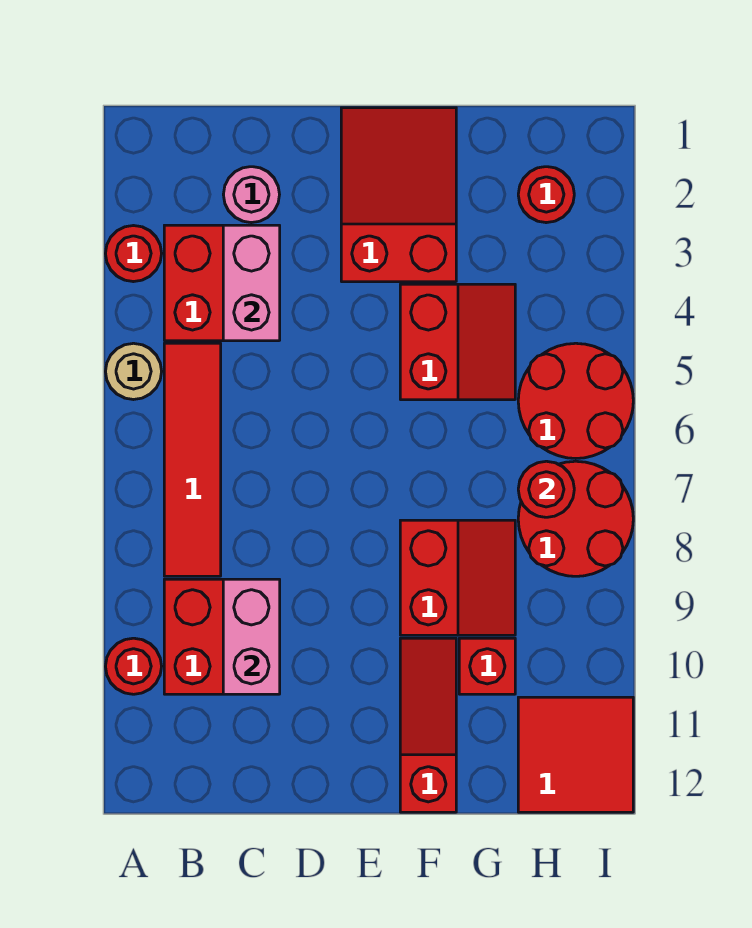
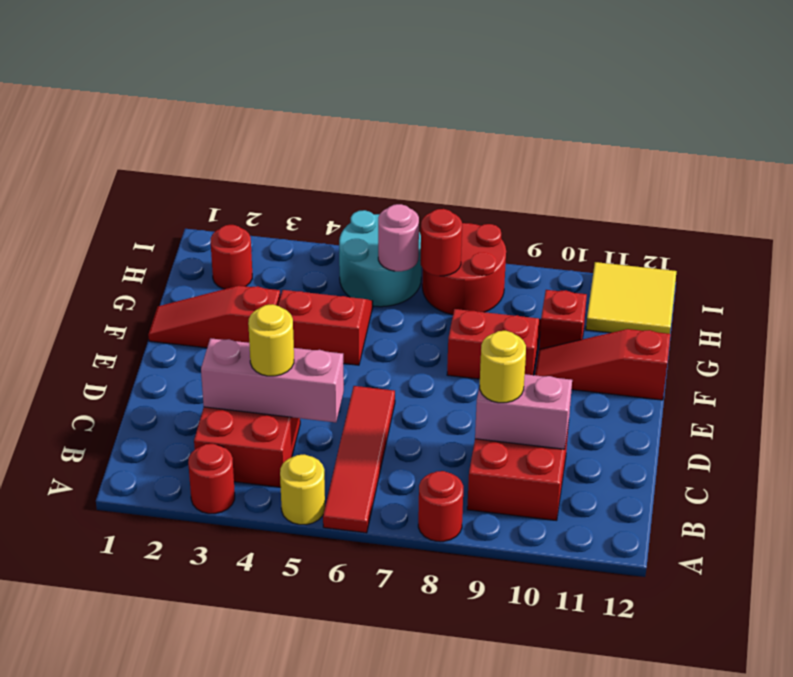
tan round brick A5 level 1 -> yellow round brick A5 level 1
red round brick A10 level 1 -> red round brick A8 level 1
red tile B5:B8 level 1 -> red tile A6:D6 level 1
pink round brick C2 level 1 -> pink round brick H6 level 2
pink brick C3:C4 level 2 -> pink brick C3:C5 level 2
none -> yellow round brick C4 level 3
none -> yellow round brick C9 level 3
red slope E1:F3 level 1 top 3 -> red slope F1:F3 level 1 top 3
red round brick H5:I6 level 1 -> cyan round brick H5:I6 level 1
red tile H11:I12 level 1 -> yellow tile H11:I12 level 1

